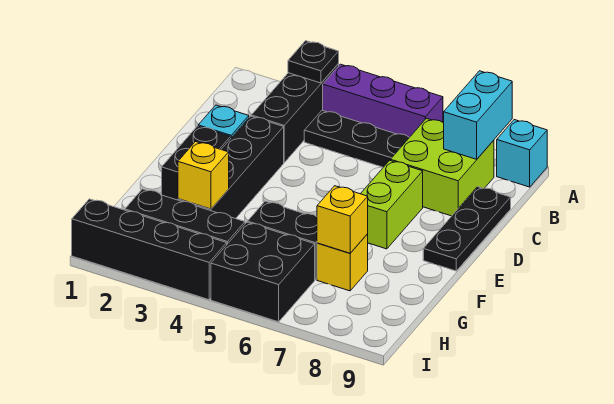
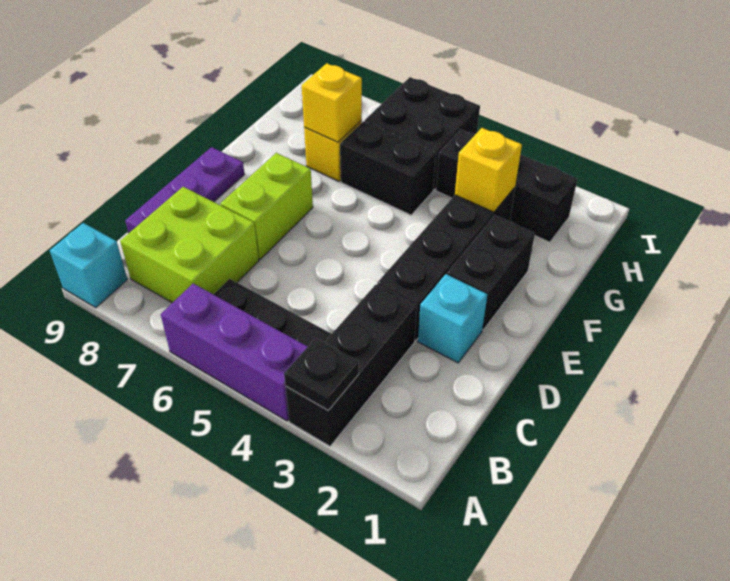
cyan brick A8:B8 level 2 -> none
black plate C9:E9 level 1 -> purple plate C9:E9 level 1
black brick I1:I4 level 1 -> none

